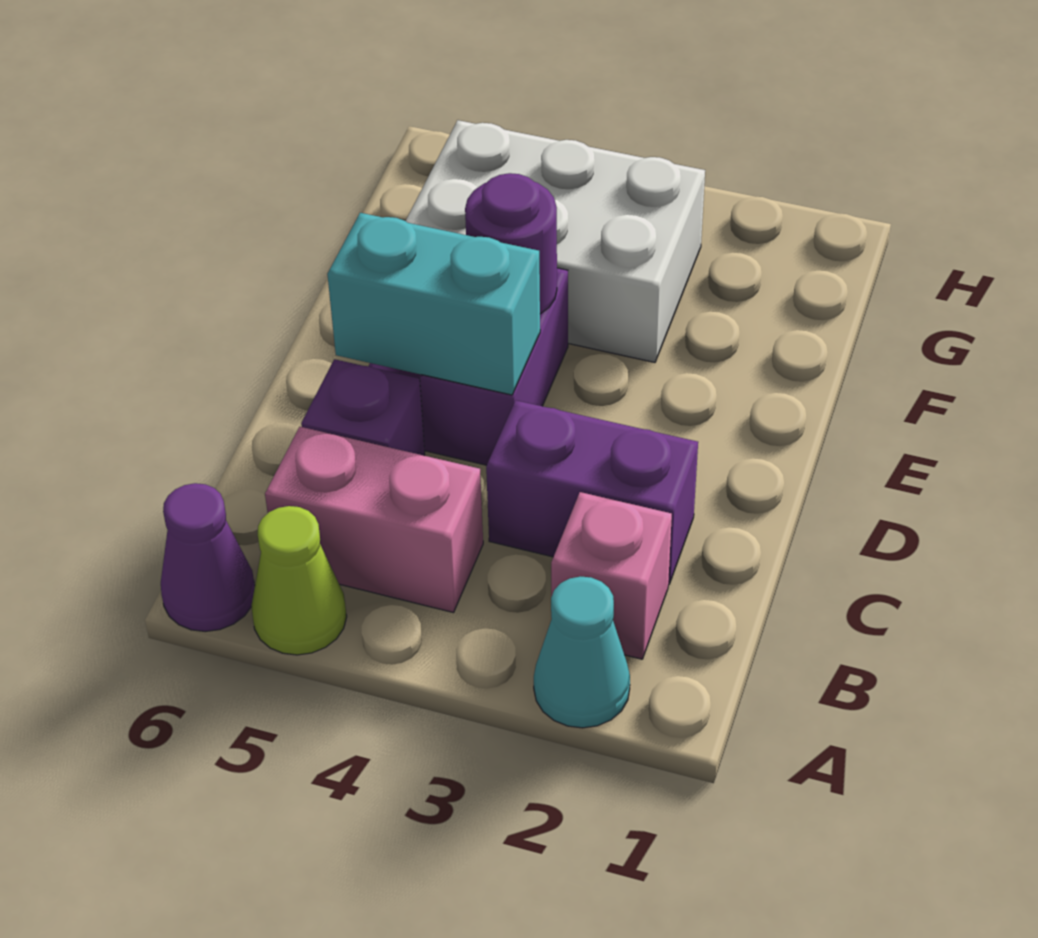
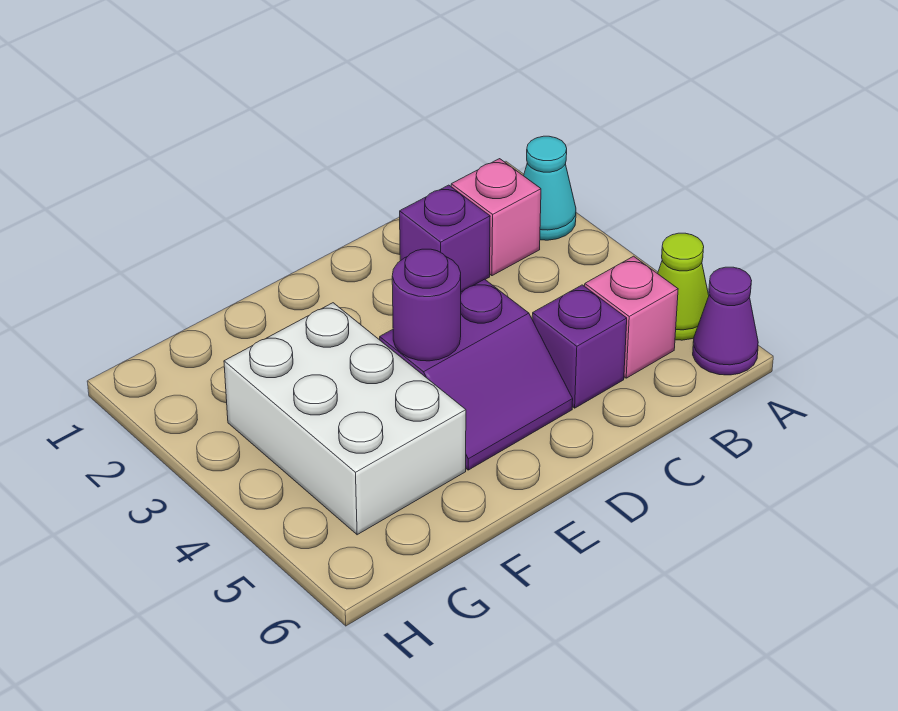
pink brick B4:B5 level 1 -> pink brick B5 level 1
purple brick C2:C3 level 1 -> purple brick C2 level 1
cyan brick D4:D5 level 2 -> none

